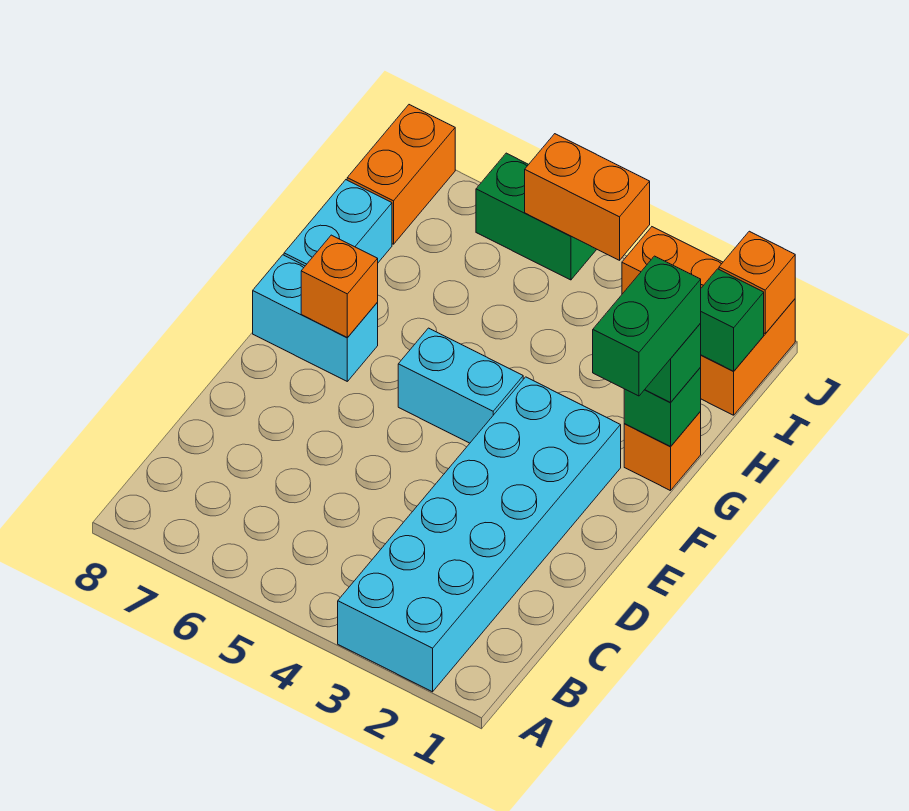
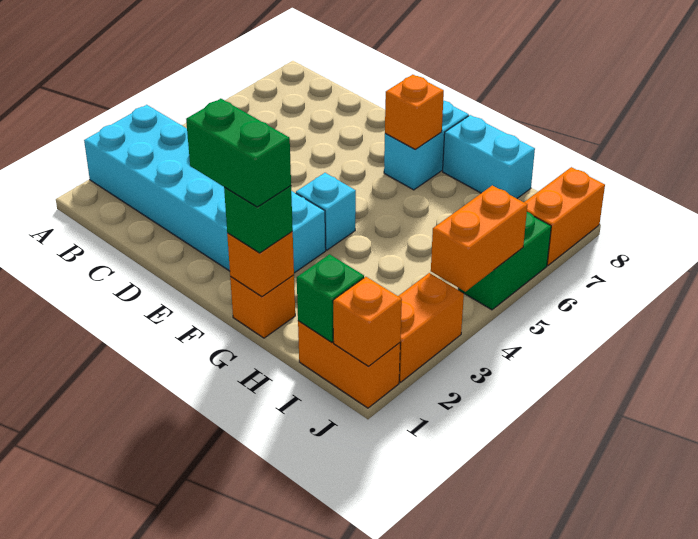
cyan brick F4:F5 level 1 -> cyan brick F4 level 1
green brick G1 level 2 -> orange brick G1 level 2
orange brick I8:J8 level 1 -> orange brick J7:J8 level 1

